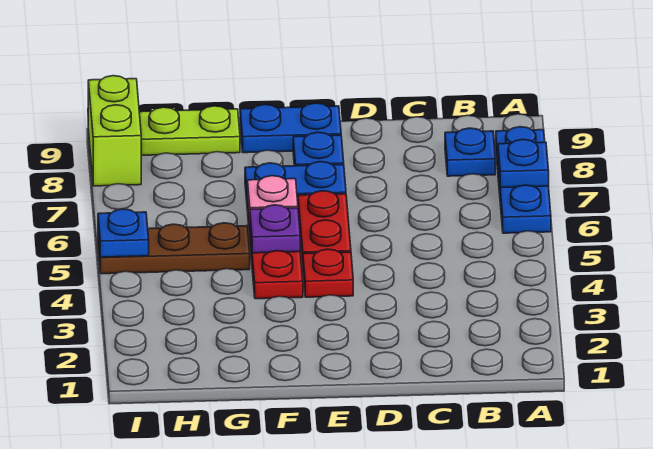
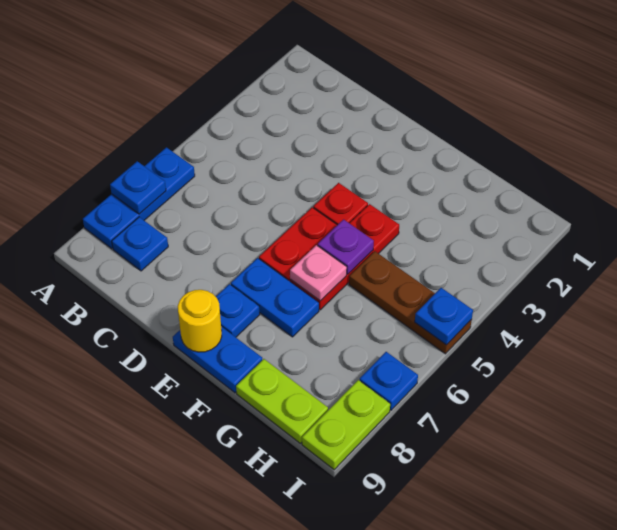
none -> yellow round brick E9 level 2
none -> blue plate I7 level 1
lime brick I8:I9 level 1 -> lime plate I8:I9 level 1

